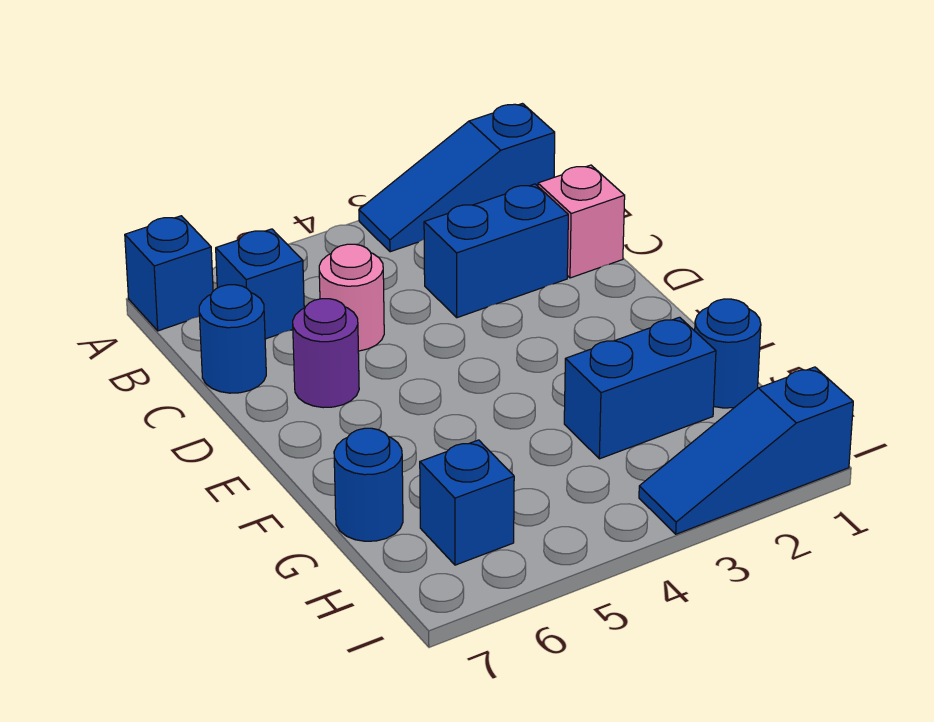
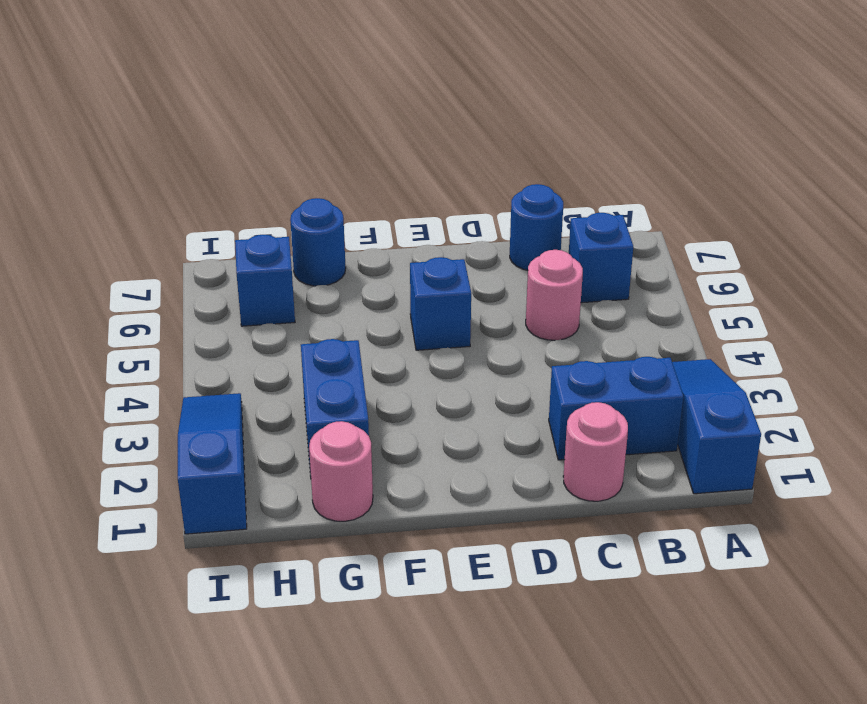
blue brick A7 level 1 -> blue brick E5 level 1
pink brick C1 level 1 -> pink round brick C1 level 1
blue brick C2:C3 level 1 -> blue brick B2:C2 level 1
purple round brick D6 level 1 -> none
blue round brick G1 level 1 -> pink round brick G1 level 1

